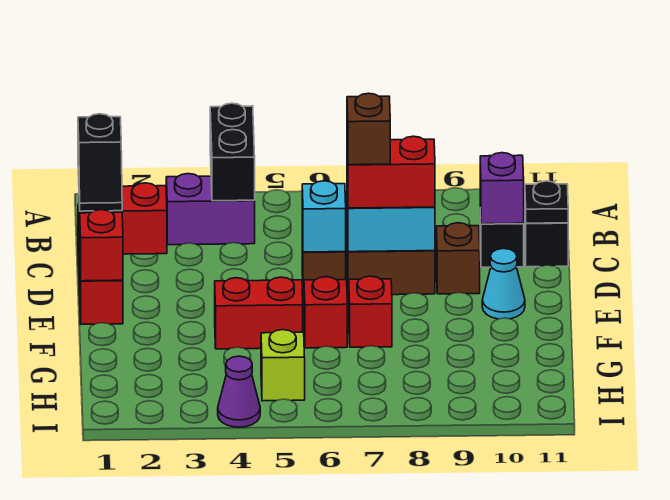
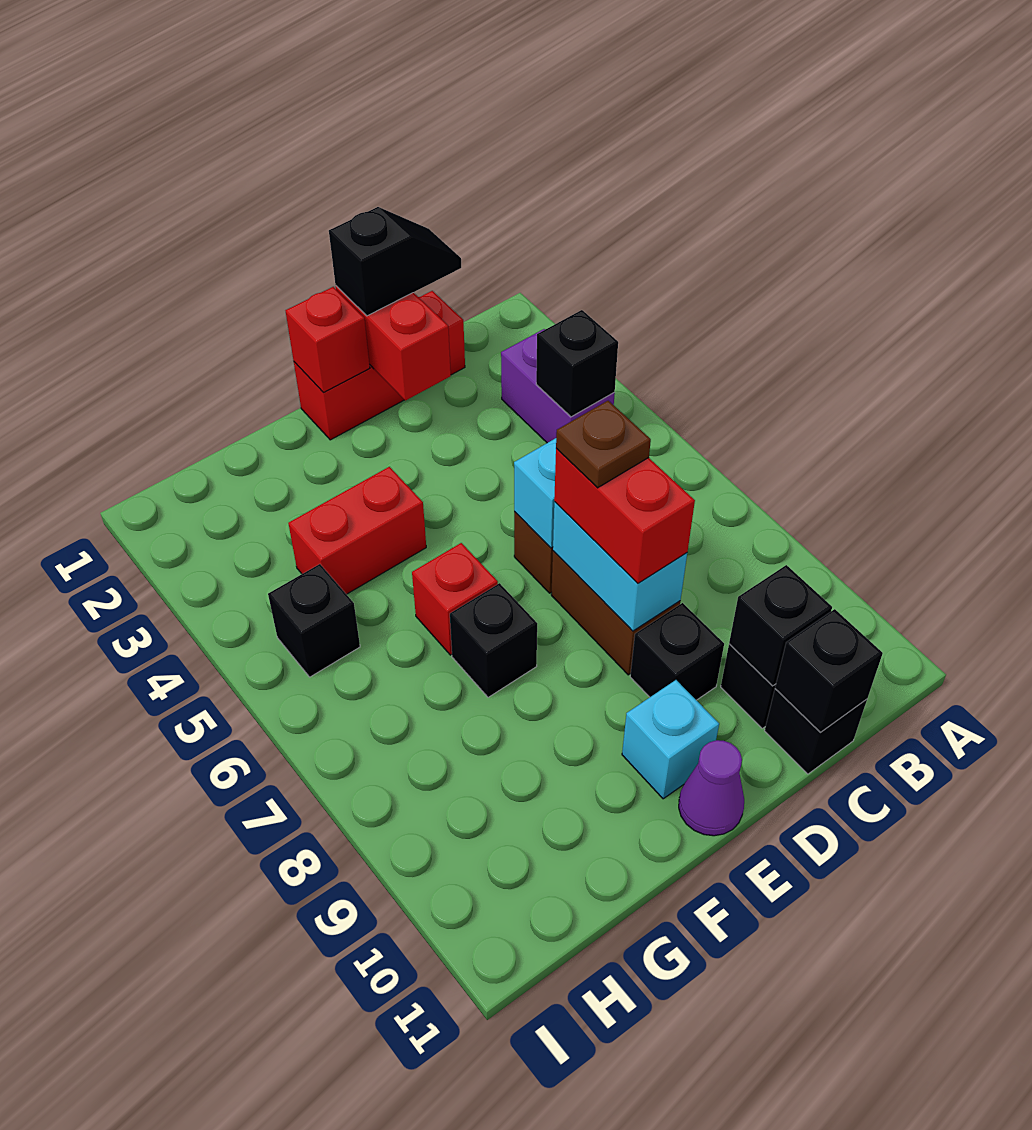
black brick A4:B4 level 2 -> black brick B4 level 2
black slope C1:D1 level 3 top C -> black slope C1:D1 level 3 top D
purple brick C10 level 2 -> black brick C10 level 2
black plate C11 level 2 -> black brick C11 level 2
brown brick D7 level 4 -> brown plate D7 level 4
brown brick D9 level 1 -> black brick D9 level 1
cyan cone E10 level 1 -> cyan brick E10 level 1
red brick F4:F5 level 1 -> red brick F4:G4 level 1
red brick F7 level 1 -> black brick F7 level 1
lime brick H5 level 1 -> black brick H5 level 1
purple cone I4 level 1 -> purple cone E11 level 1

